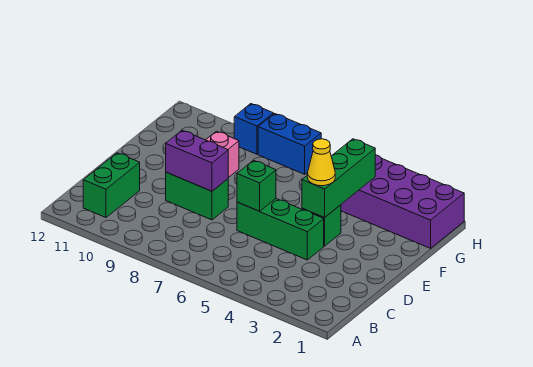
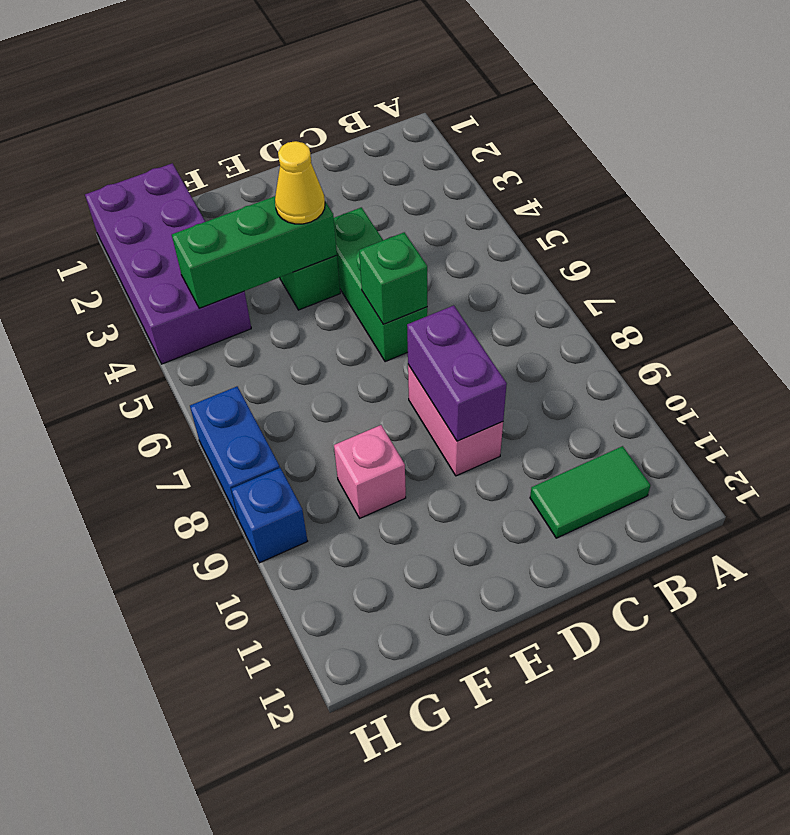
green brick B11:C11 level 1 -> green tile B11:C11 level 1
green brick D8:D9 level 1 -> pink brick D8:D9 level 1

